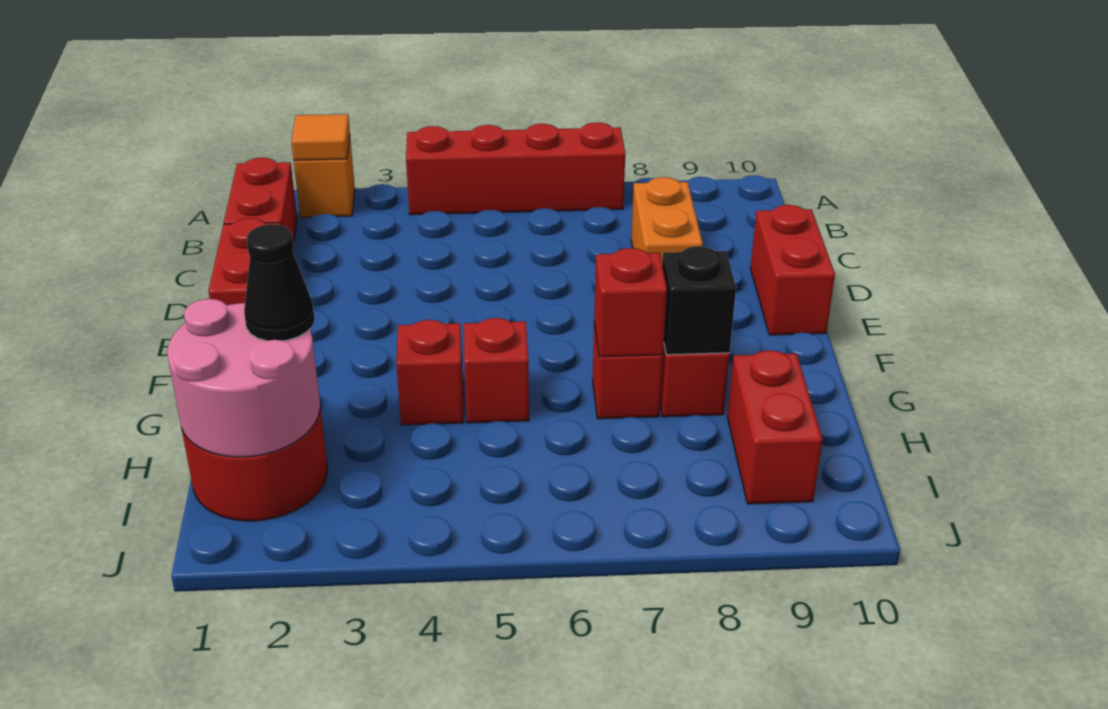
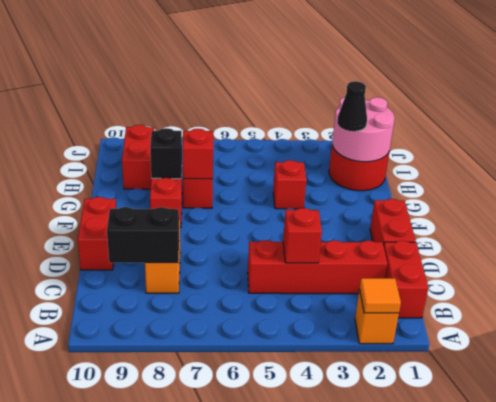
red brick A4:A7 level 1 -> red brick C2:C5 level 1
none -> black brick C8:C9 level 2
red brick G5 level 1 -> red brick C4 level 2

